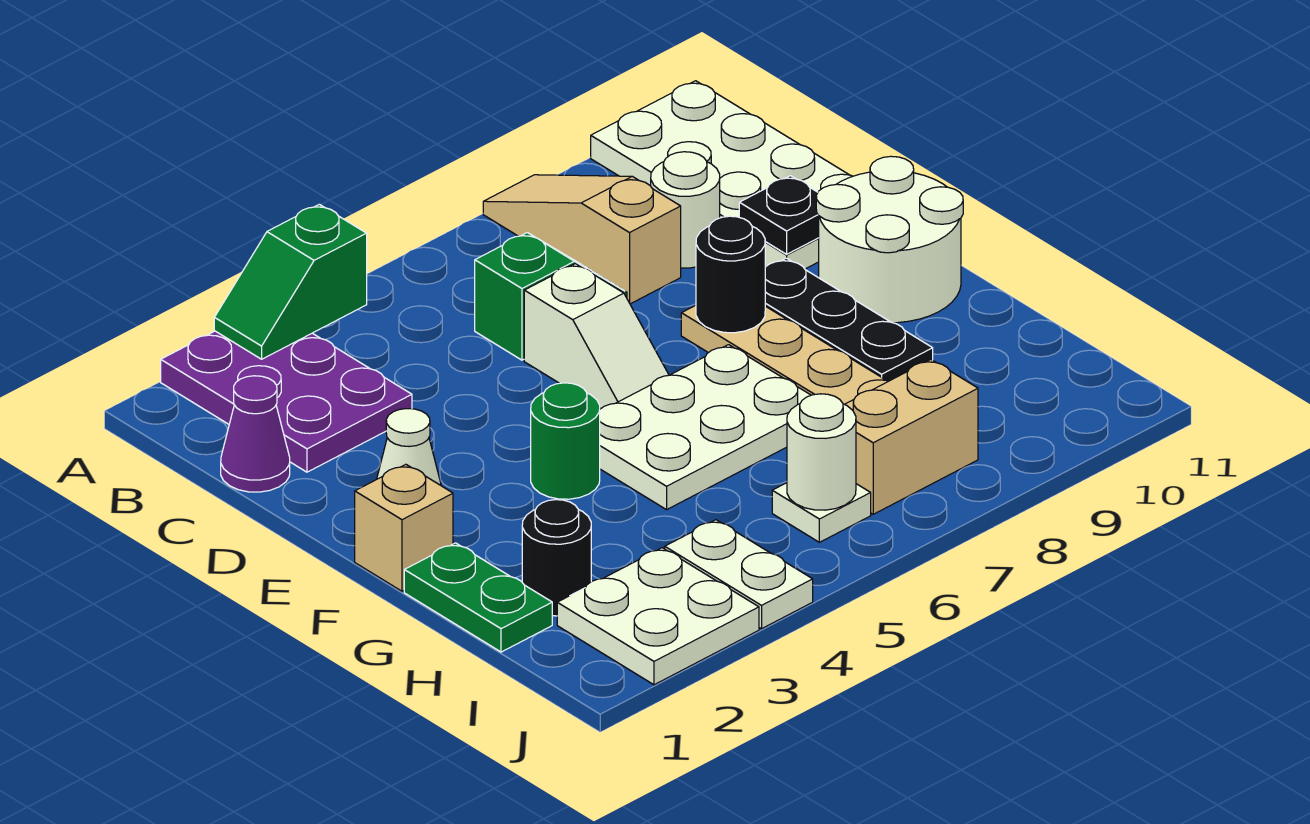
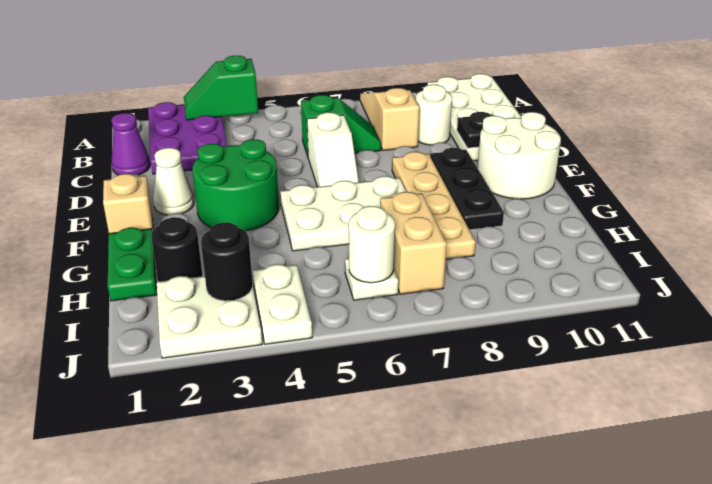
black round brick E8 level 2 -> black round brick I3 level 2
green round brick F4 level 1 -> green round brick E3:F4 level 1
tan brick I7:I8 level 1 -> tan brick H7:I7 level 1

